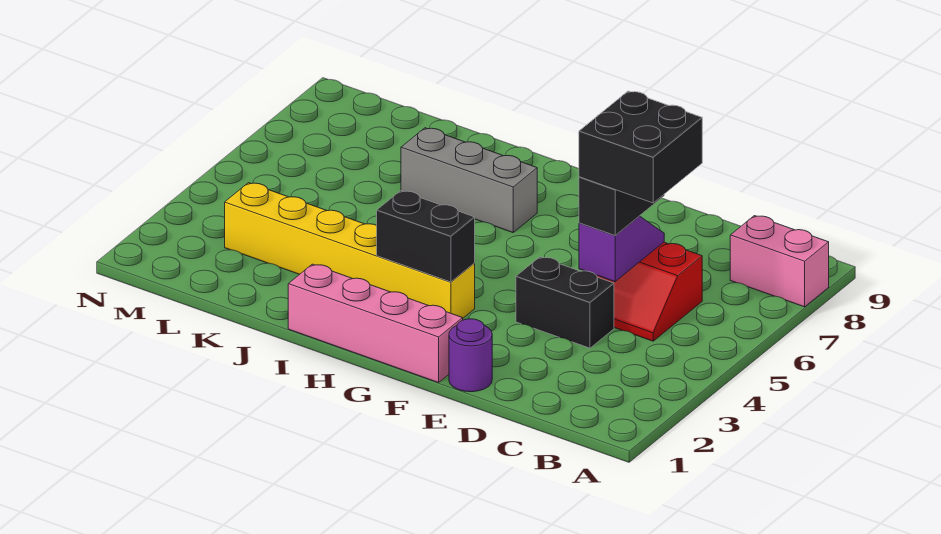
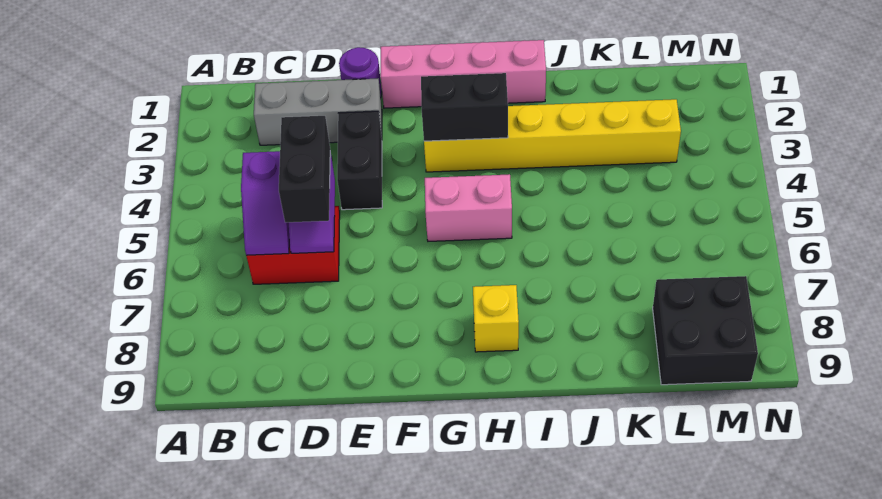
pink brick A8:B8 level 1 -> pink brick G5:H5 level 1
none -> purple slope C5:C6 level 2 top 5
black brick C5:D6 level 4 -> black brick L8:M9 level 1
black brick D4:E4 level 1 -> black brick E3:E4 level 1
grey brick H7:J7 level 1 -> grey brick C2:E2 level 1
none -> yellow brick H8 level 1

